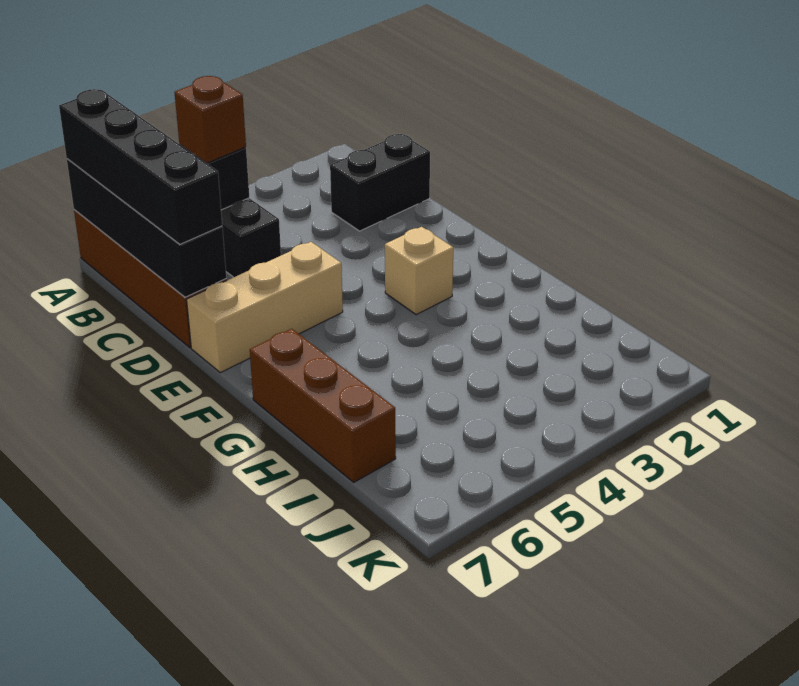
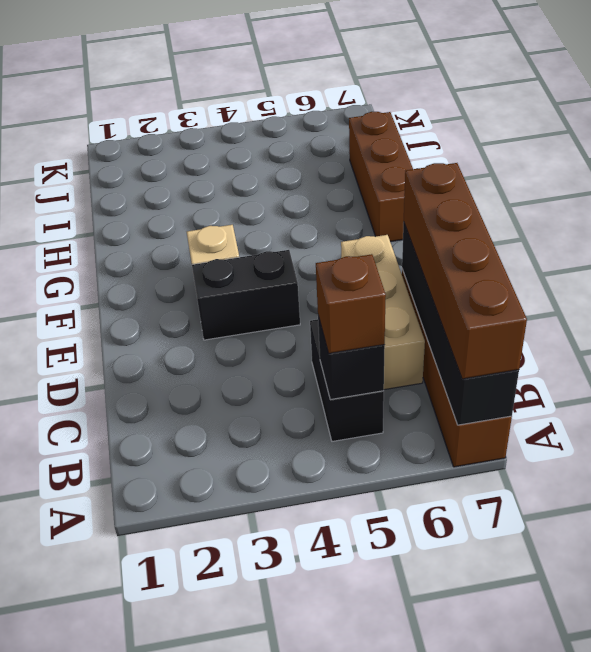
black brick A7:D7 level 3 -> brown brick A7:D7 level 3
black brick C1:C2 level 1 -> black brick E3:E4 level 1
tan brick E5:E7 level 1 -> tan brick C6:E6 level 1

